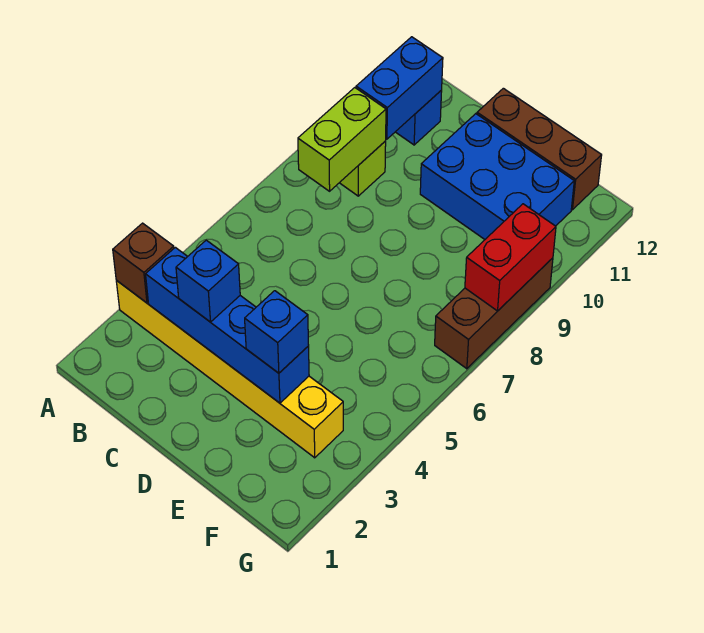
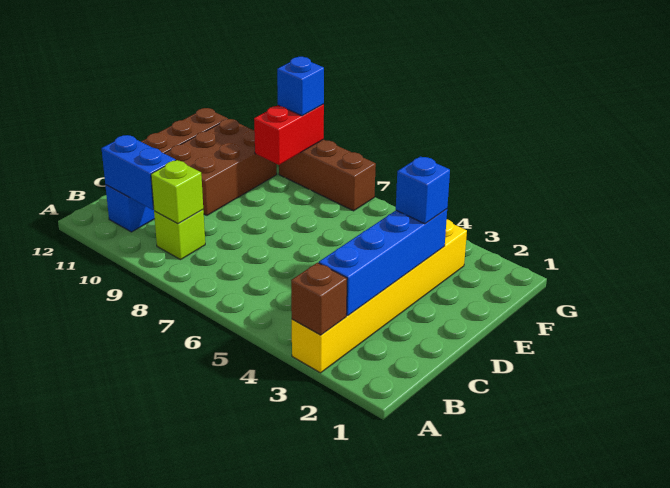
lime brick B8:B9 level 2 -> lime brick B9 level 2
blue brick C3 level 3 -> blue brick G9 level 3
blue brick D10:F11 level 1 -> brown brick D10:F11 level 1
red brick G8:G9 level 2 -> red brick F9:G9 level 2

